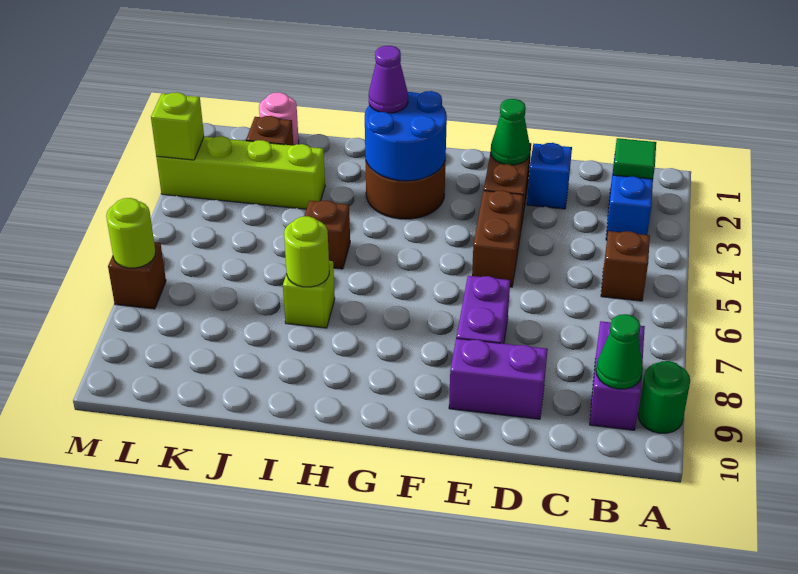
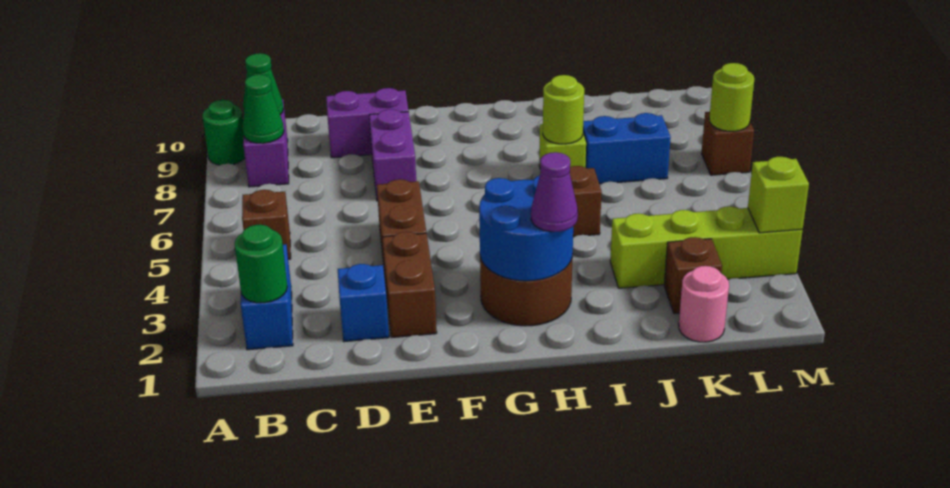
green tile B2 level 2 -> green round brick B2 level 2
green cone E2 level 2 -> green cone B8 level 2
none -> blue brick J7:K7 level 1

